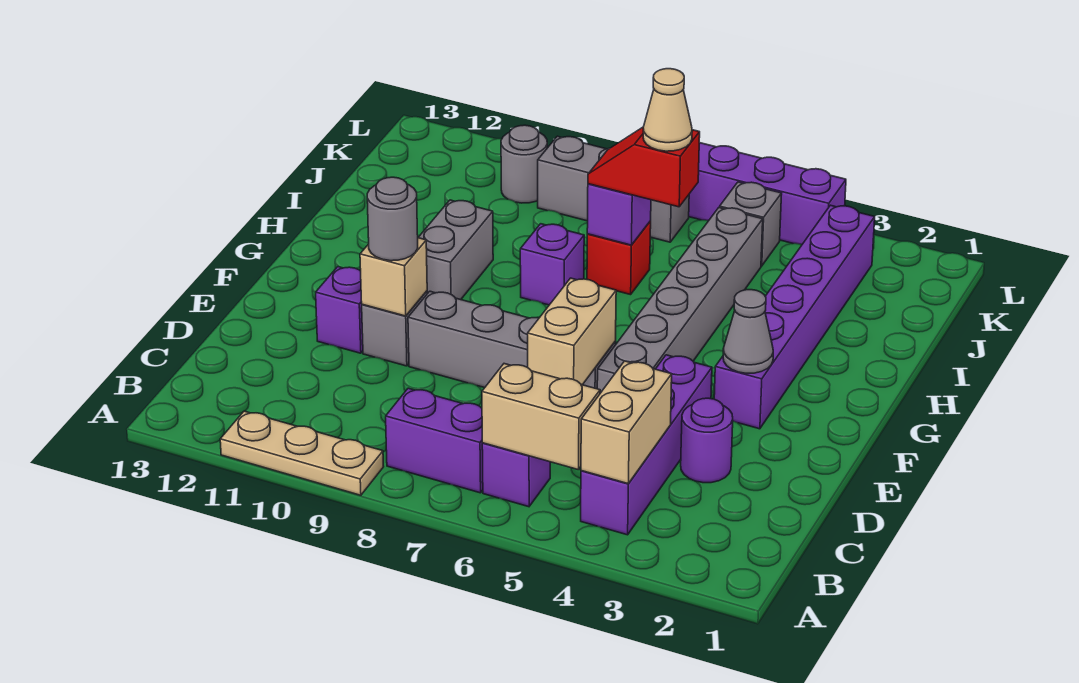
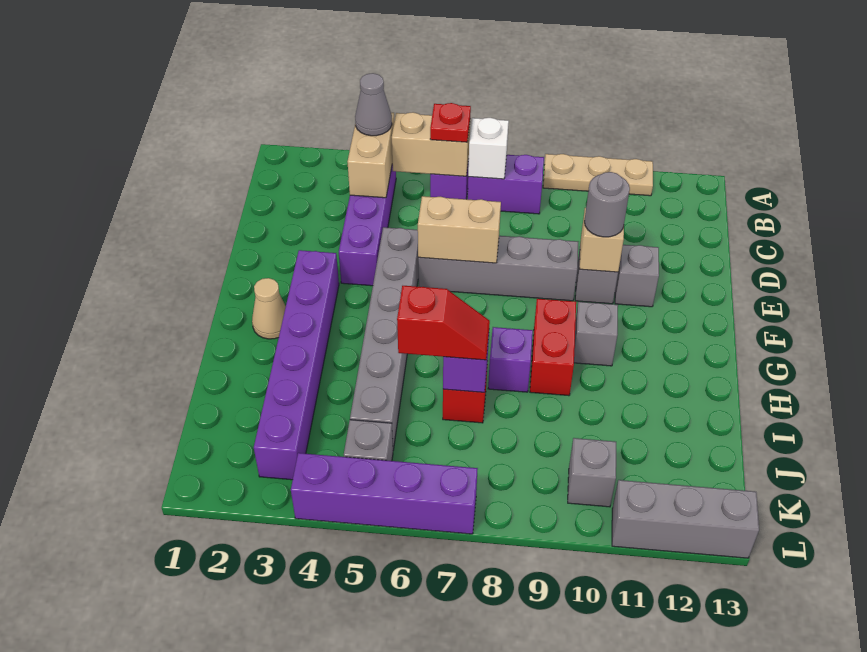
none -> red plate B6 level 3
none -> white brick B7 level 2
purple round brick D3 level 1 -> none
tan brick D6:E6 level 2 -> tan brick E6:E7 level 2
purple brick E11 level 1 -> grey brick E11 level 1
grey cone F3 level 2 -> grey cone B4 level 3
none -> red brick G9:H9 level 1
grey brick G10:H10 level 1 -> grey brick G10 level 1
tan cone I6 level 4 -> tan cone G2 level 1
grey brick K7:K9 level 1 -> grey brick L11:L13 level 1
grey round brick K10 level 1 -> grey brick K10 level 1

